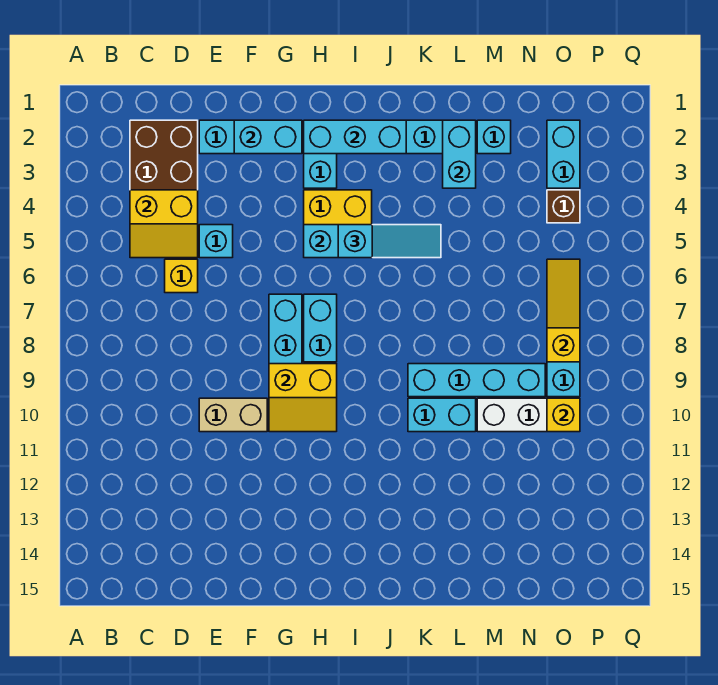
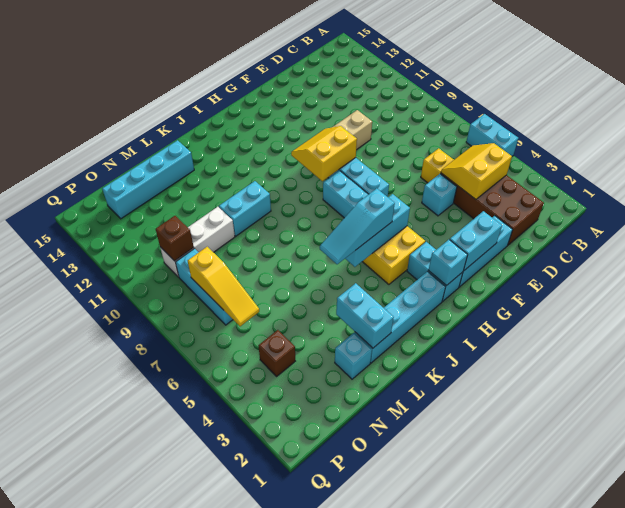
cyan brick H2:J2 level 2 -> cyan brick H2 level 2
cyan brick K9:N9 level 1 -> cyan brick L14:O14 level 1
cyan brick O2:O3 level 1 -> cyan brick A5:A6 level 1
yellow brick O10 level 2 -> brown brick O10 level 2

